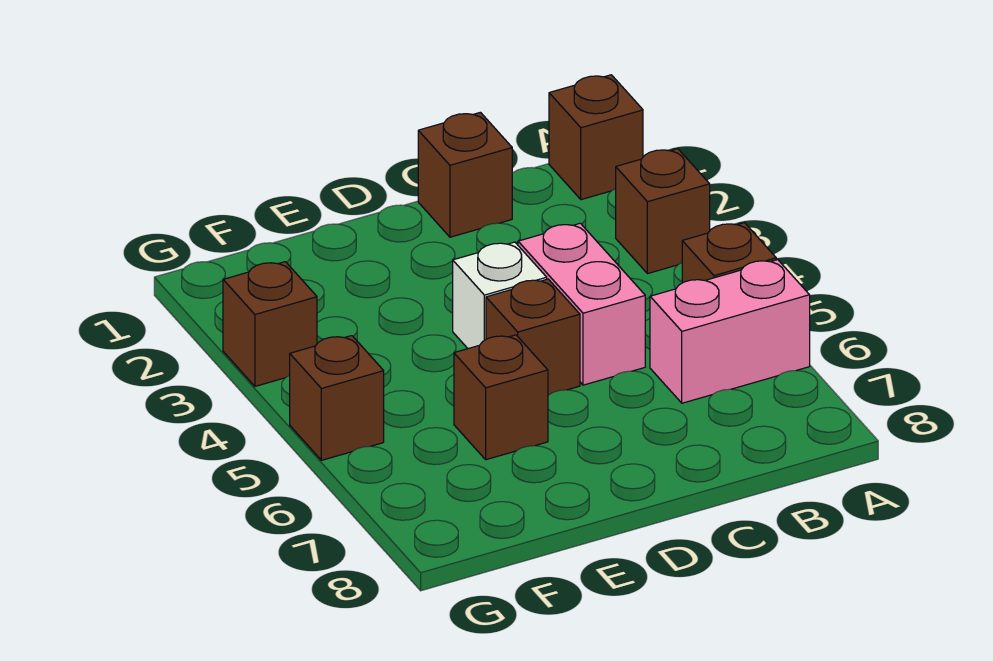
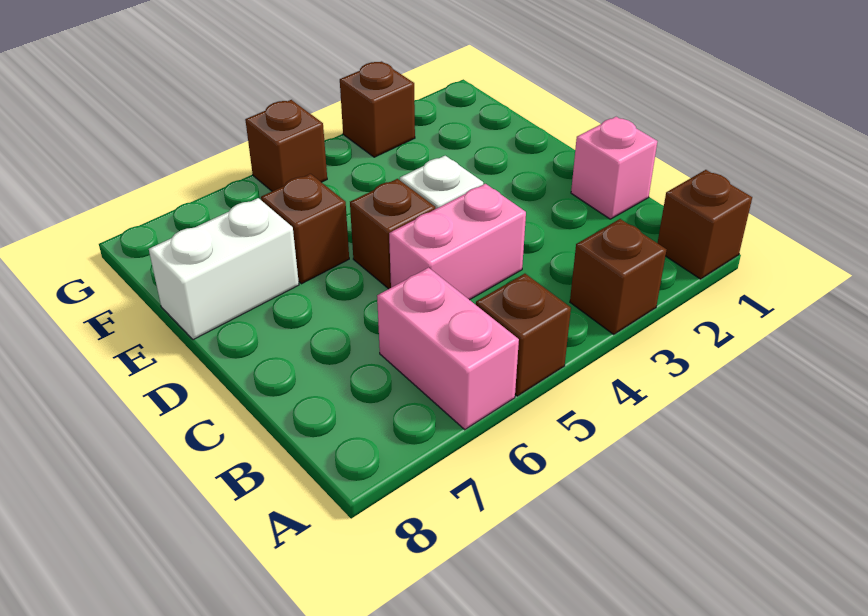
brown brick C1 level 1 -> pink brick C1 level 1
none -> white brick E7:E8 level 1

